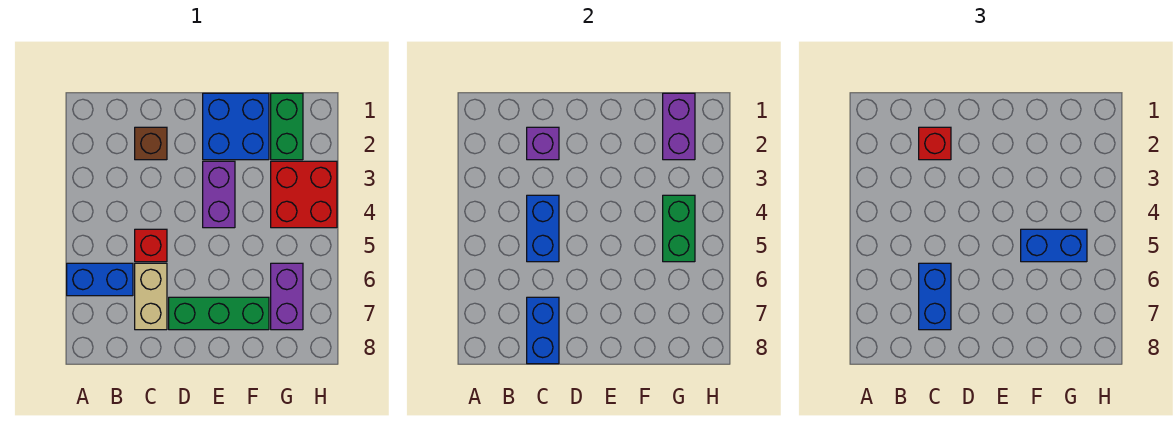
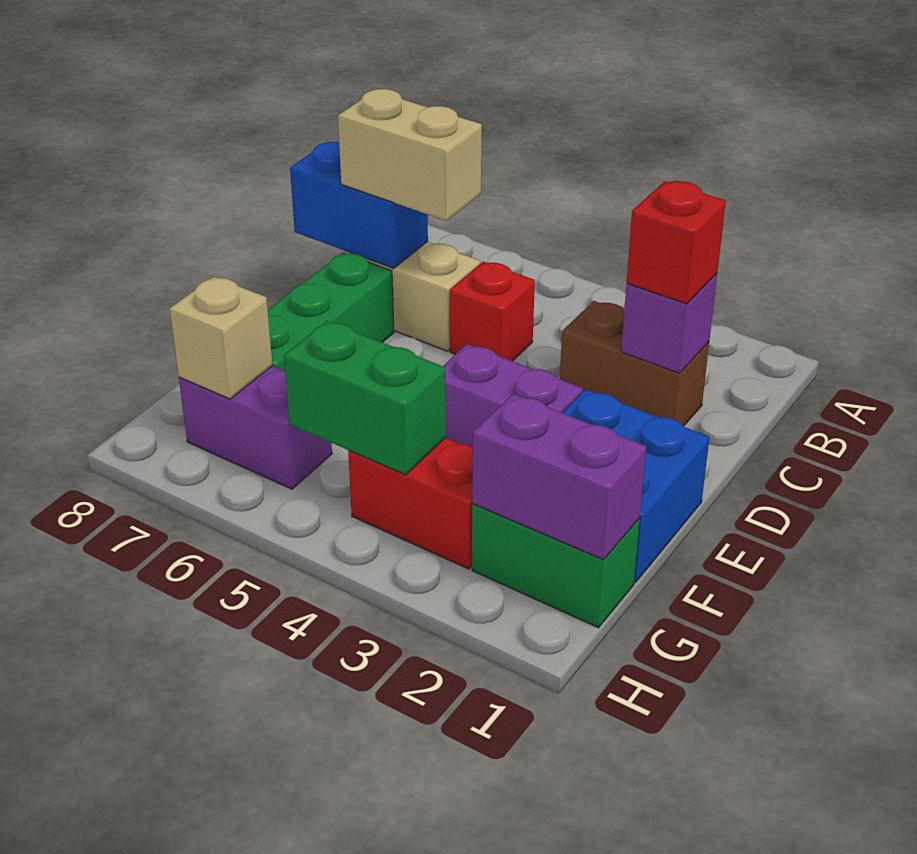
blue brick A6:B6 level 1 -> none
brown brick C2 level 1 -> brown brick C2:C3 level 1
blue brick C4:C5 level 2 -> none
blue brick C6:C7 level 3 -> tan brick C6:C7 level 3
blue brick F5:G5 level 3 -> none
red brick G3:H4 level 1 -> red brick G3:G4 level 1
none -> tan brick G7 level 2

